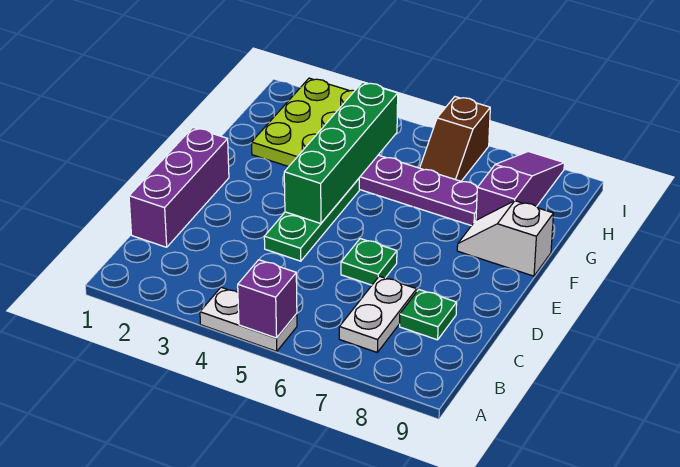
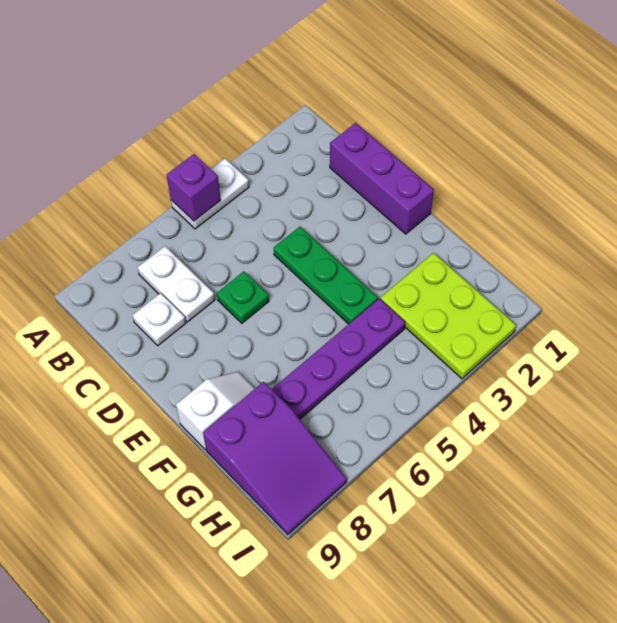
green plate C8 level 1 -> white plate C8 level 1
green brick E4:H4 level 2 -> none
purple slope G8:I8 level 1 top G -> purple slope G8:I9 level 1 top G
brown slope H6:I6 level 1 top I -> none

